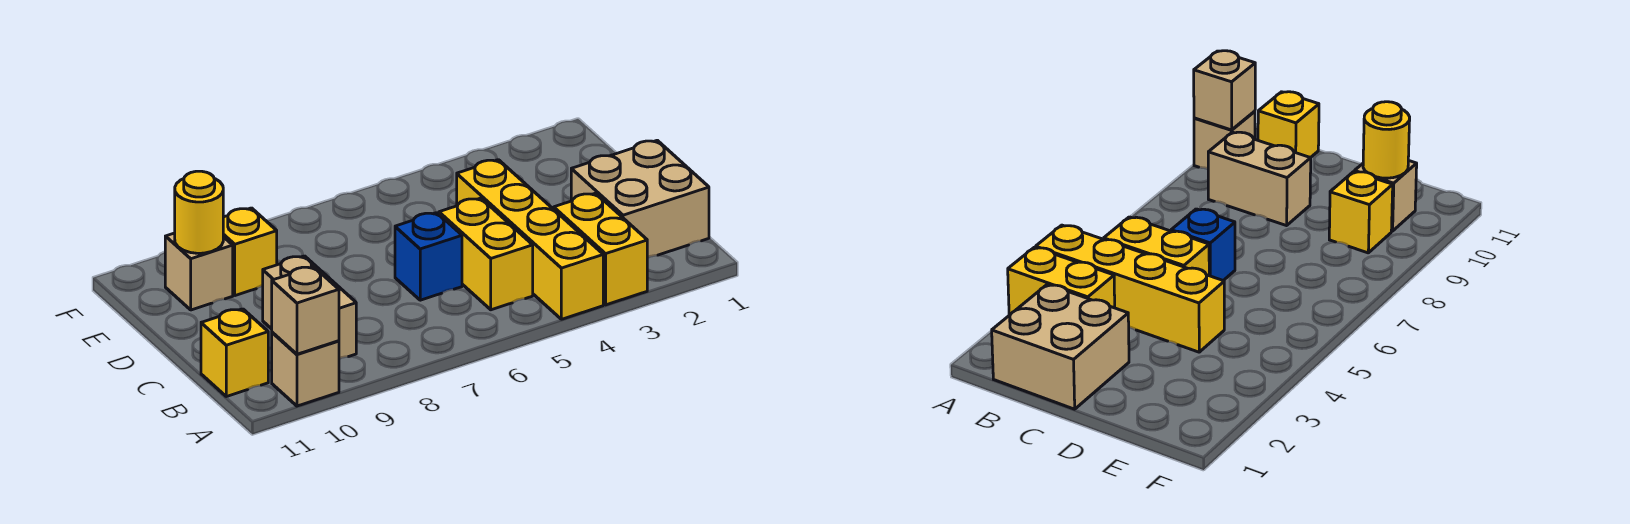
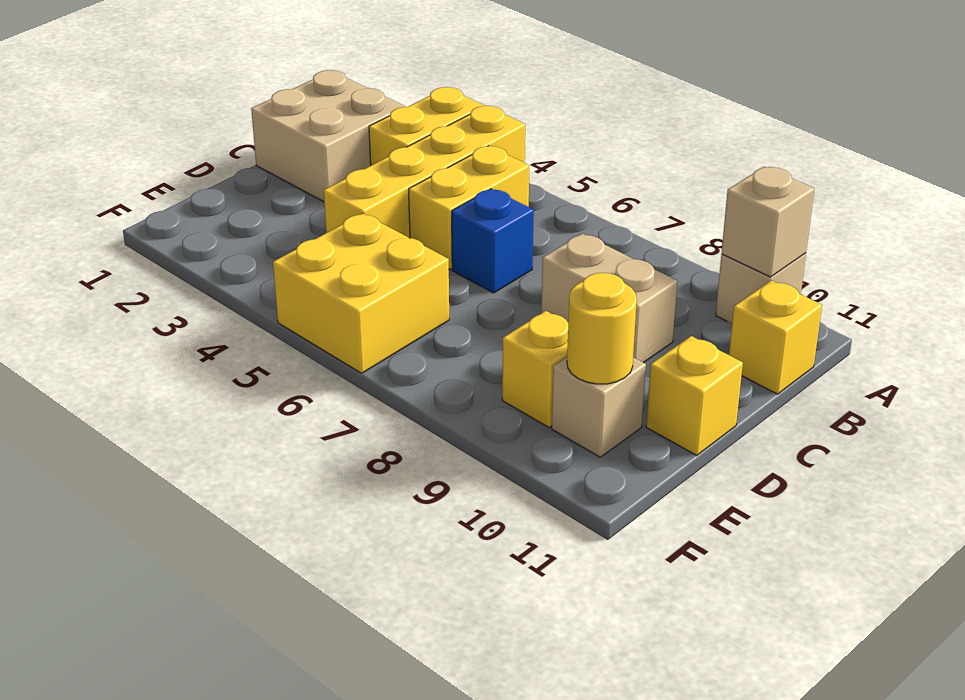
tan brick B9:C9 level 1 -> tan brick C8:C9 level 1
none -> yellow brick D11 level 1
none -> yellow brick E5:F6 level 1

